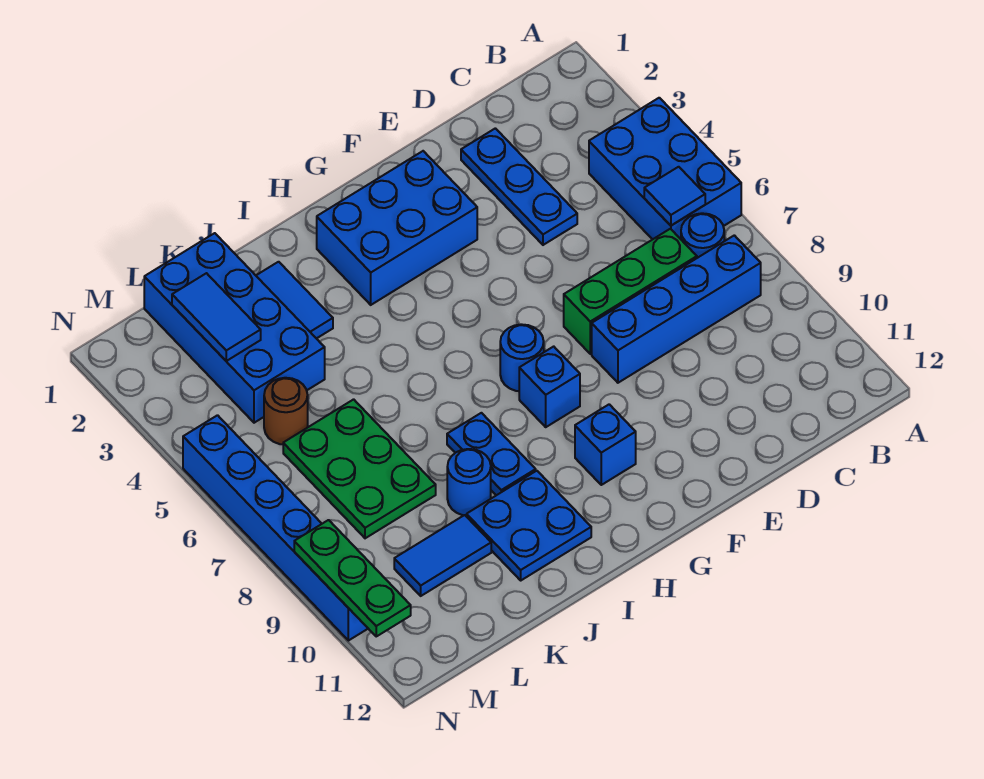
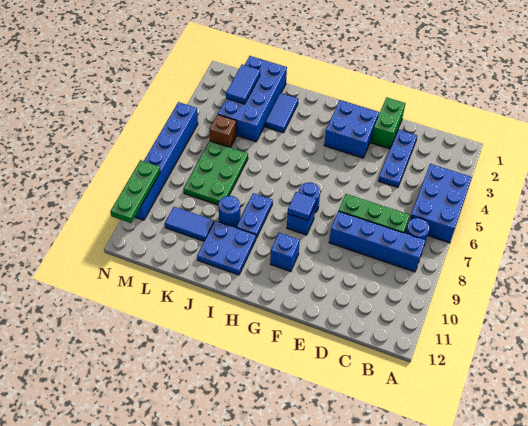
blue tile B6 level 2 -> blue tile G8 level 2
none -> green brick E1:E2 level 1
blue brick F2:H3 level 1 -> blue brick F2:G3 level 1
brown round brick L5 level 1 -> brown brick L5 level 1

